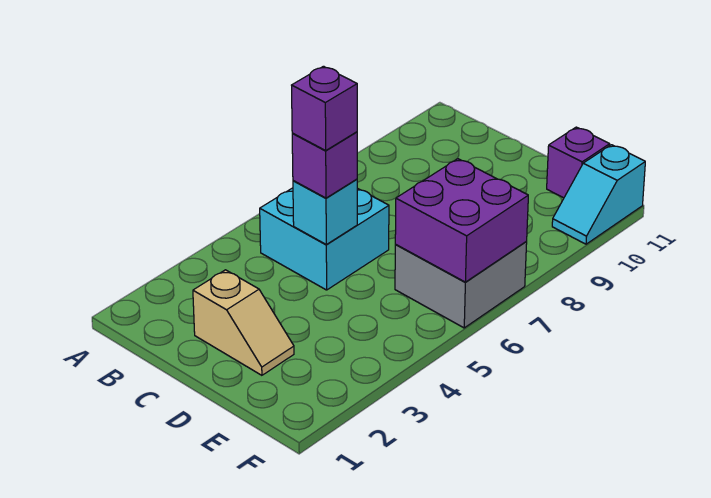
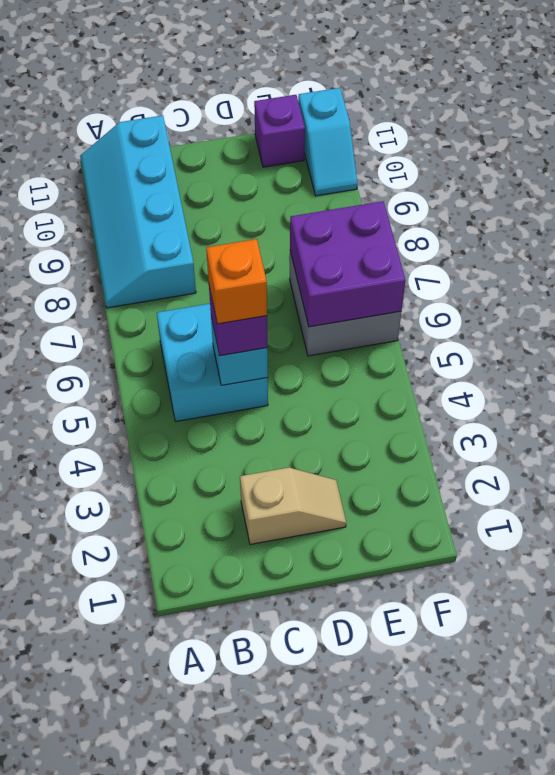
none -> cyan slope A8:B11 level 1 top B
purple brick C5 level 4 -> orange brick C5 level 4

